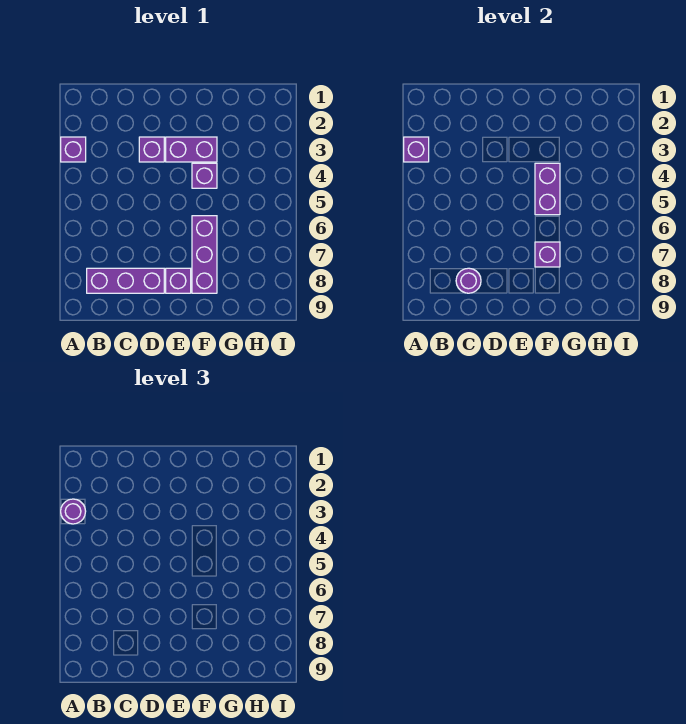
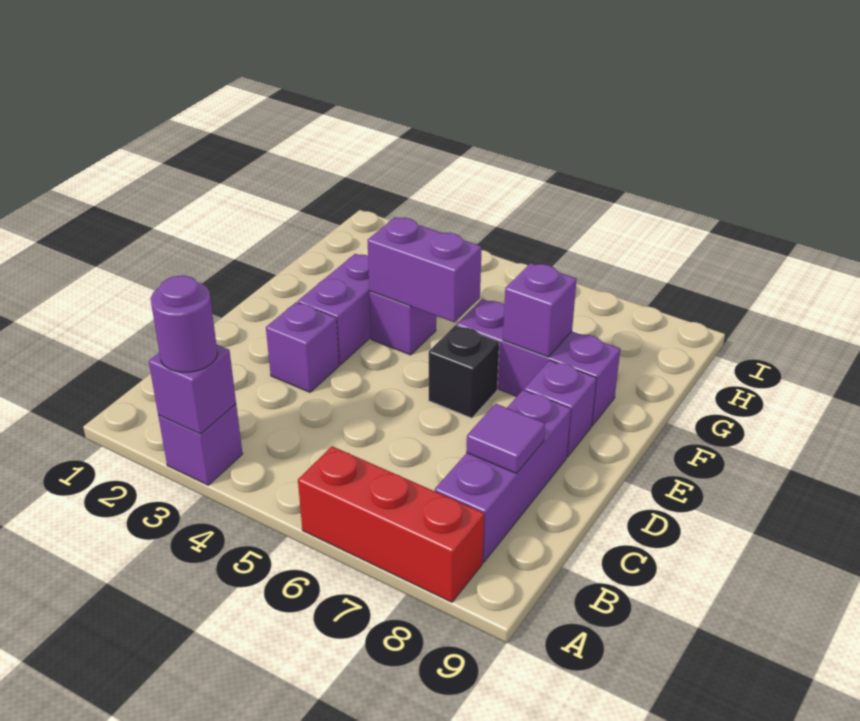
none -> red brick A6:A8 level 1
purple round brick C8 level 2 -> purple tile C8 level 2
none -> black brick E6 level 1

